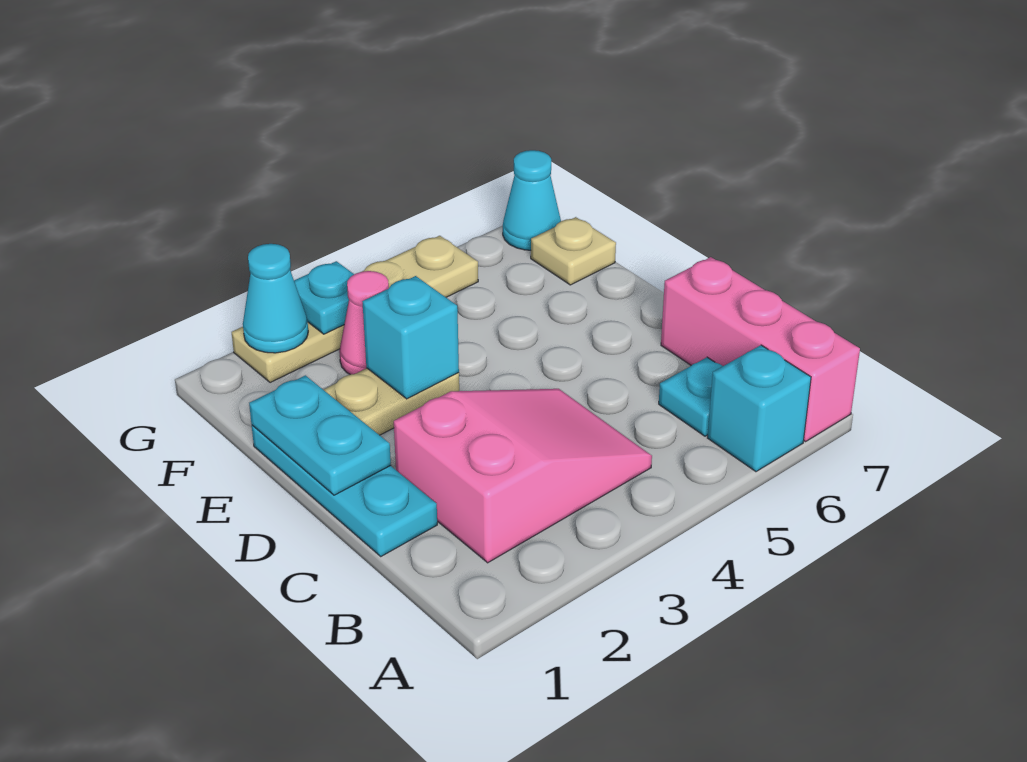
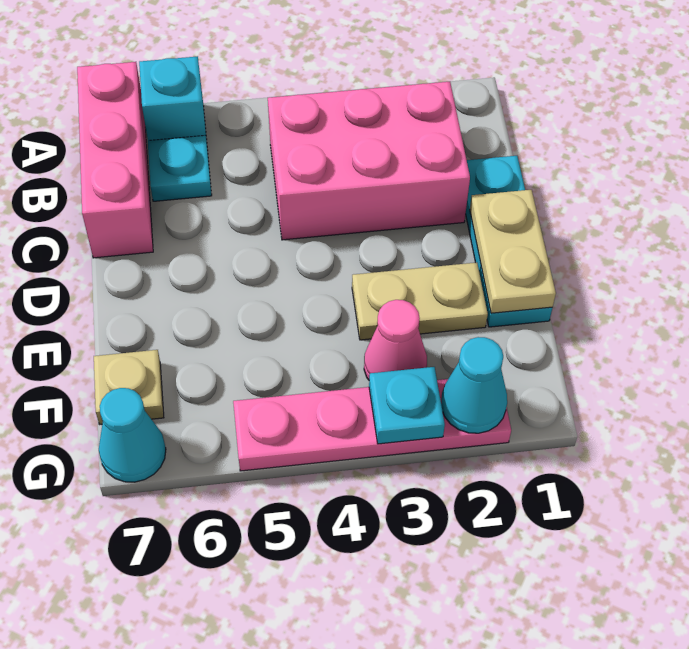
pink slope B2:C4 level 1 top 2 -> pink brick B2:C4 level 1
cyan plate D1:E1 level 2 -> tan plate D1:E1 level 2
cyan brick E3 level 2 -> none
tan plate G2:G5 level 1 -> pink plate G2:G5 level 1

